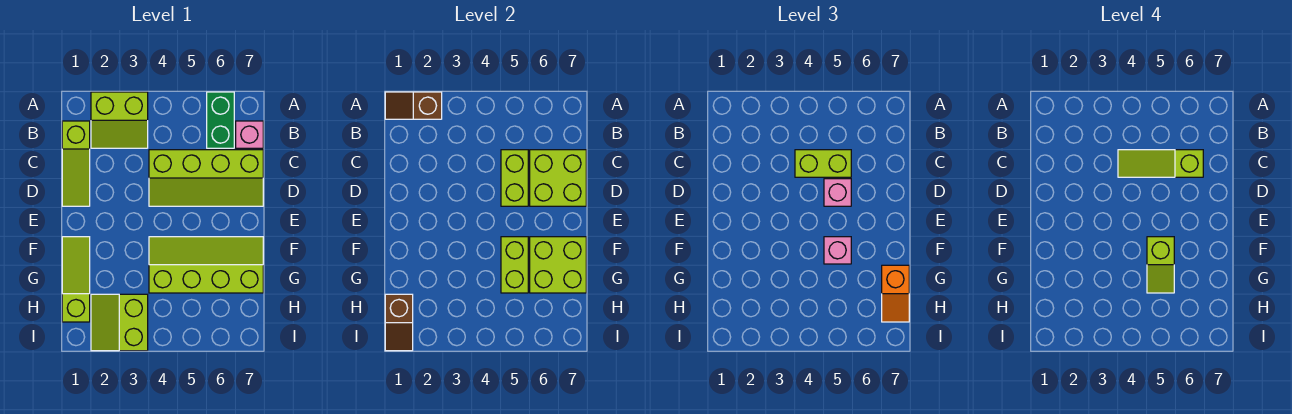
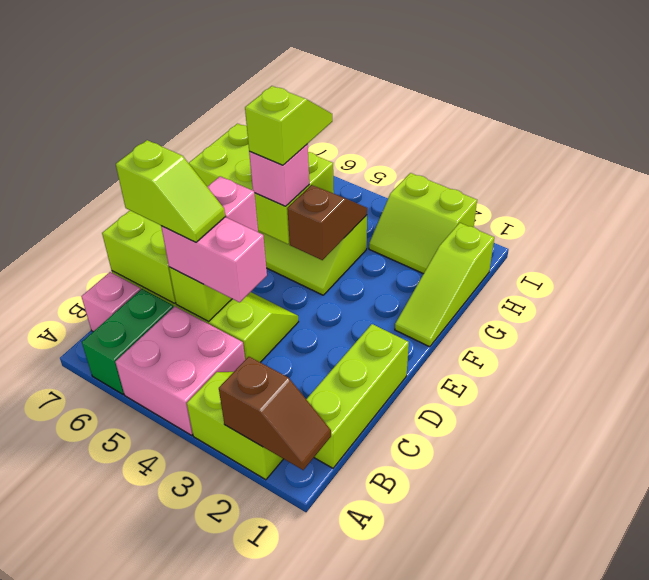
none -> pink brick A4:B5 level 1
lime slope B1:D1 level 1 top B -> lime brick B1:D1 level 1
lime brick C4:C5 level 3 -> pink brick C4:C5 level 3
lime slope C4:C6 level 4 top 6 -> lime slope C5:C6 level 4 top 6
orange slope G7:H7 level 3 top G -> none
brown slope H1:I1 level 2 top H -> brown slope F4:G4 level 2 top F
lime slope H2:I3 level 1 top 3 -> lime slope H2:I3 level 1 top I

